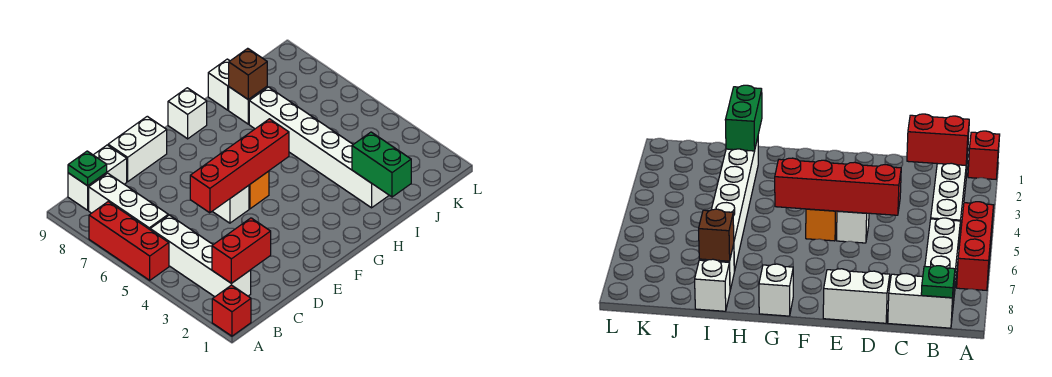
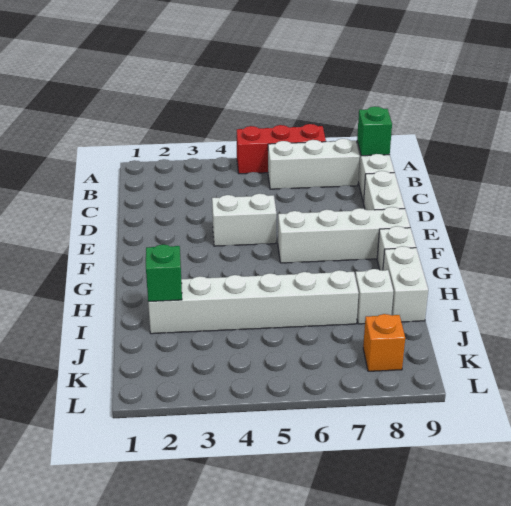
red brick A1 level 1 -> none
white brick B2:B5 level 1 -> white brick F6:F9 level 1
red brick B2:C2 level 2 -> none
green plate B9 level 2 -> green brick B9 level 2
red brick D5:G5 level 2 -> none
white brick E5 level 1 -> white brick E4:E5 level 1
orange brick F5 level 1 -> orange brick K8 level 1
green brick I1:I2 level 2 -> green brick I2 level 2
brown brick I8 level 2 -> none
white brick I9 level 1 -> white brick H9:I9 level 1

